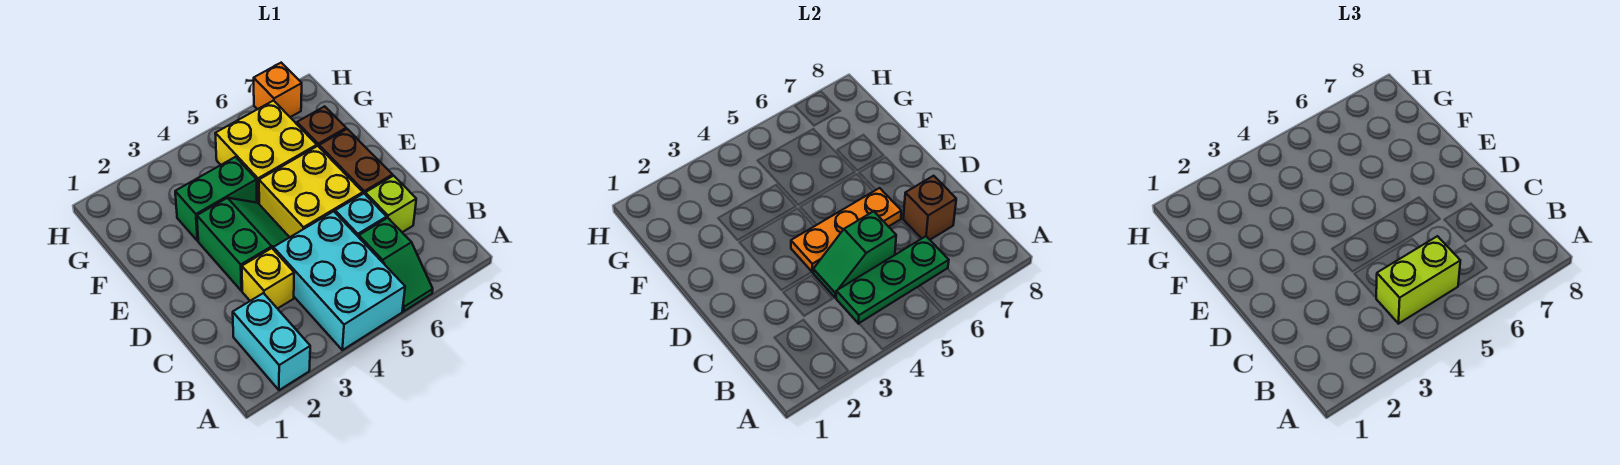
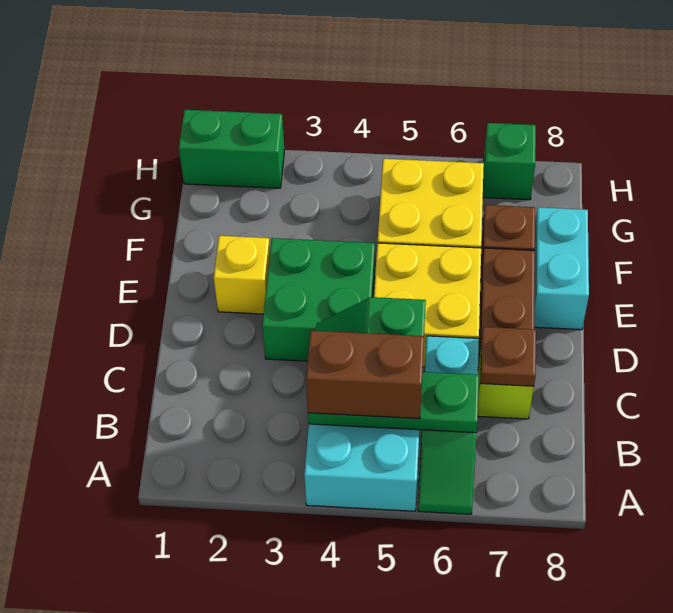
cyan brick A2:B2 level 1 -> cyan brick E8:F8 level 1
lime brick B4:B5 level 3 -> brown brick B4:B5 level 3
yellow brick C3 level 1 -> yellow brick E2 level 1
brown brick C7 level 2 -> brown plate C7 level 2
green slope D3:E4 level 1 top 3 -> green brick D3:E4 level 1
orange plate D4:D6 level 2 -> none
green brick F3:F4 level 1 -> green brick H1:H2 level 1
orange brick H7 level 1 -> green brick H7 level 1

